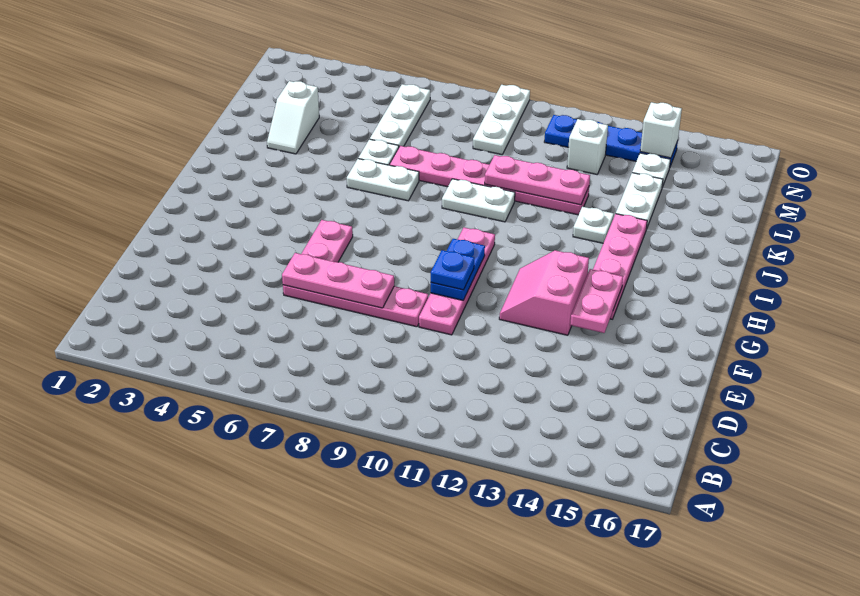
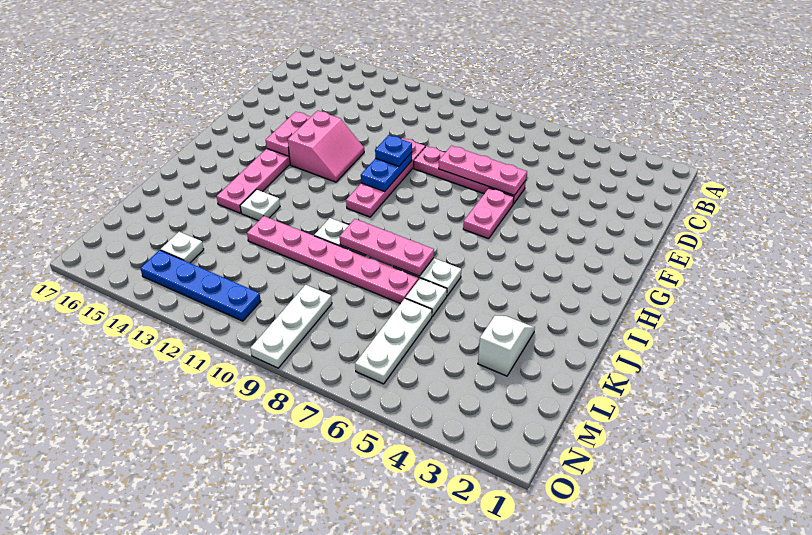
pink plate K10:K12 level 2 -> pink plate J7:J9 level 2
white plate K14:L14 level 1 -> none
white brick M12 level 1 -> none
white brick N14 level 2 -> none

